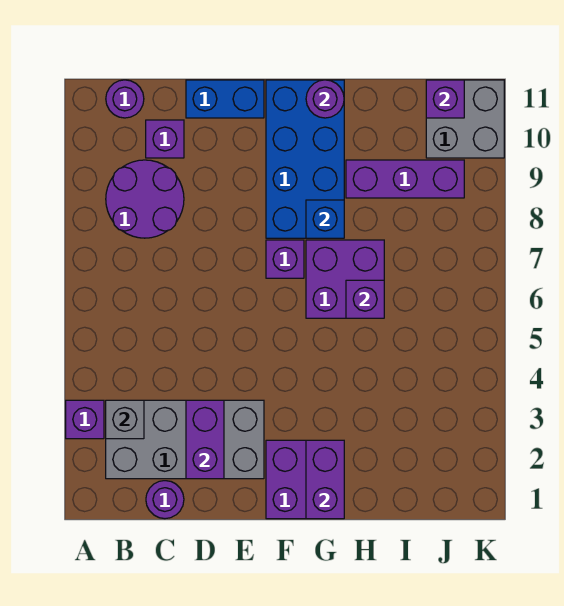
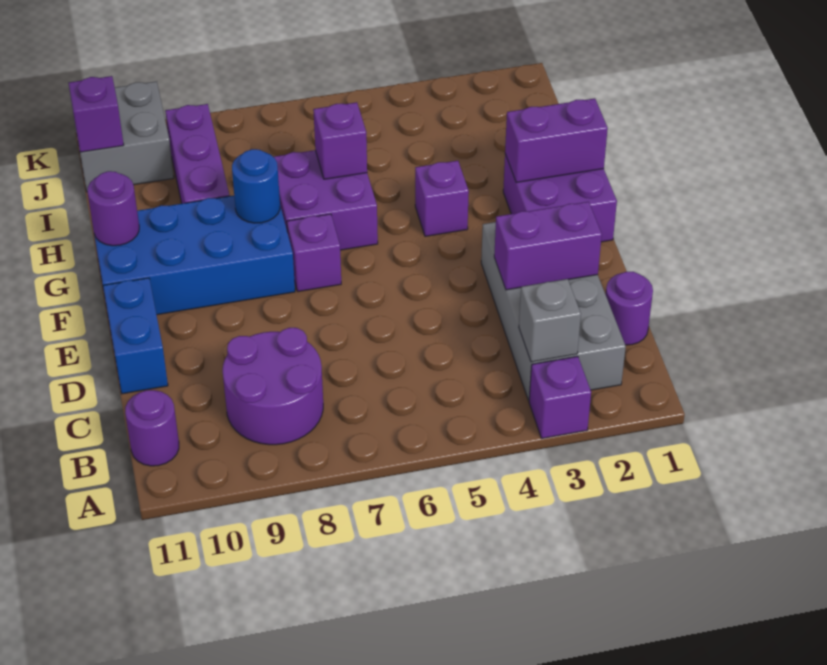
purple brick C10 level 1 -> purple brick G4 level 1
blue brick G8 level 2 -> blue round brick G8 level 2

